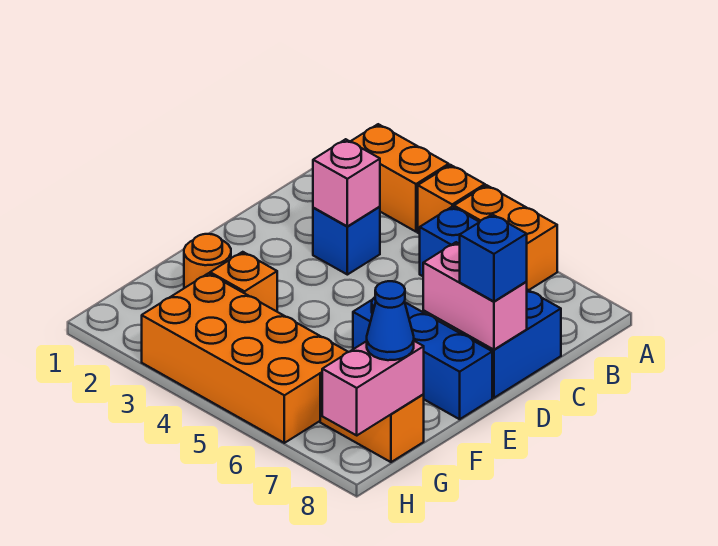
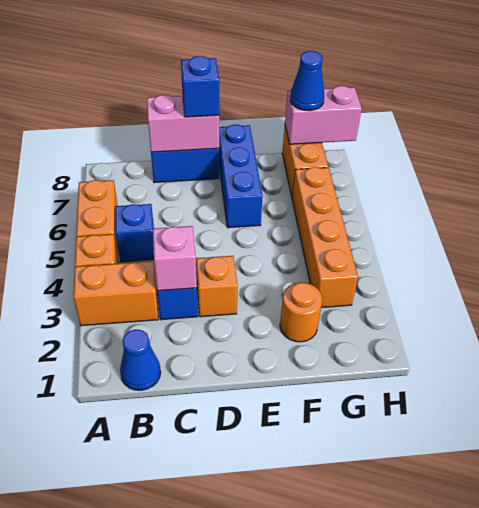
orange brick A2:A3 level 1 -> orange brick A3:B3 level 1
none -> blue cone B1 level 1
pink brick D7:D8 level 2 -> pink brick C8:D8 level 2
orange brick F3 level 1 -> orange brick D3 level 1
orange brick G3:H6 level 1 -> orange brick G3:G6 level 1

